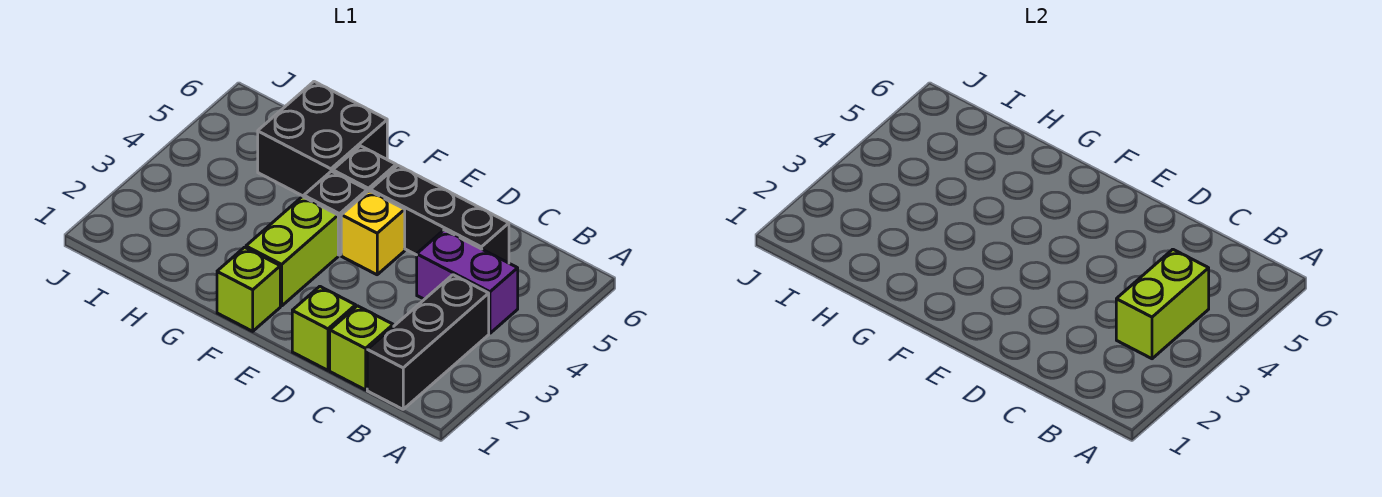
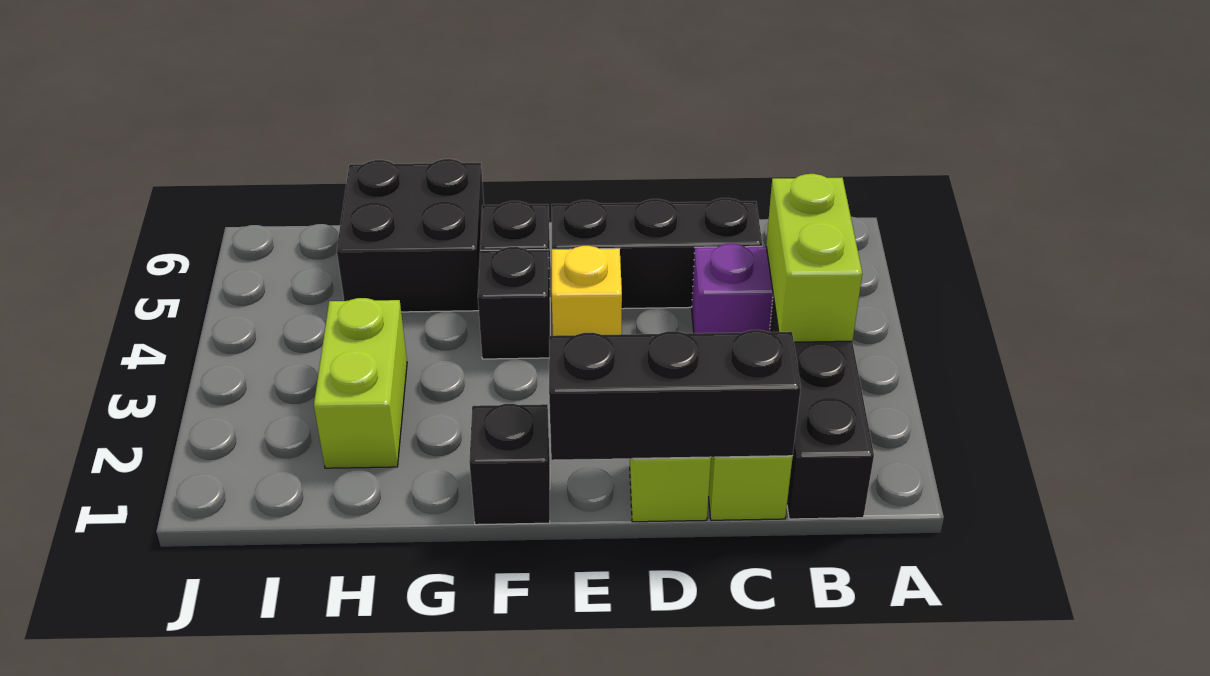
none -> black brick C1:E1 level 2
lime brick F1 level 1 -> black brick F1 level 1
lime brick F2:F3 level 1 -> lime brick H2:H3 level 1

